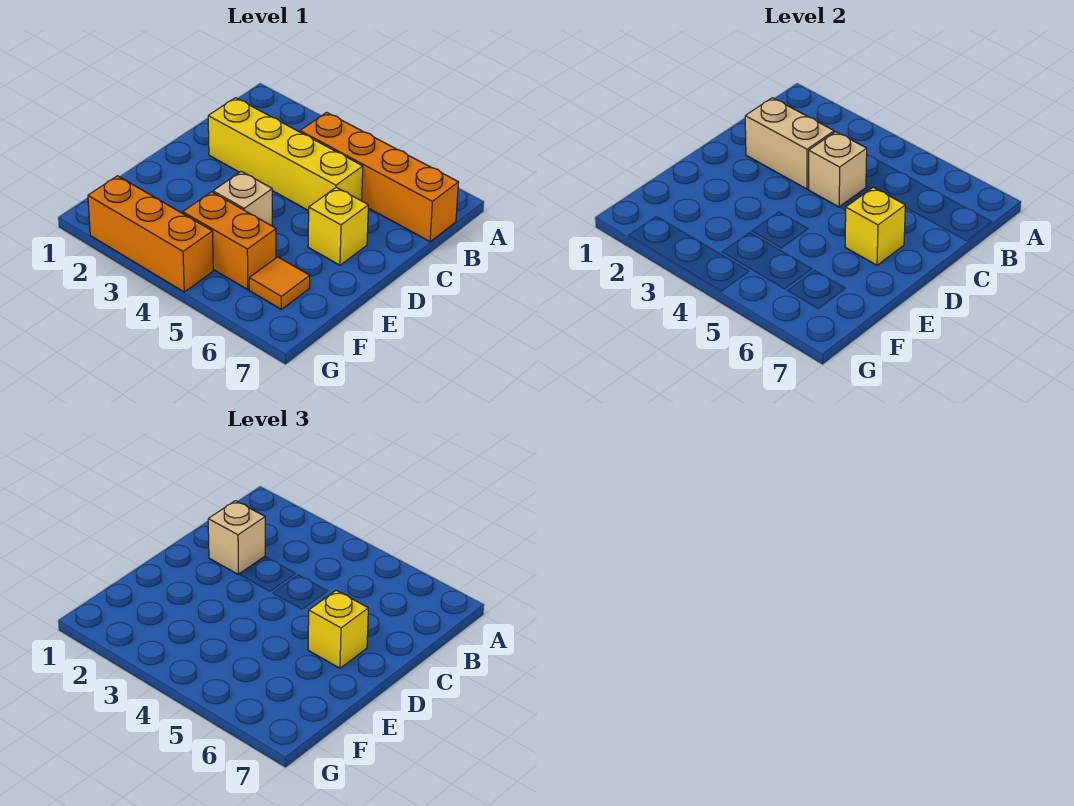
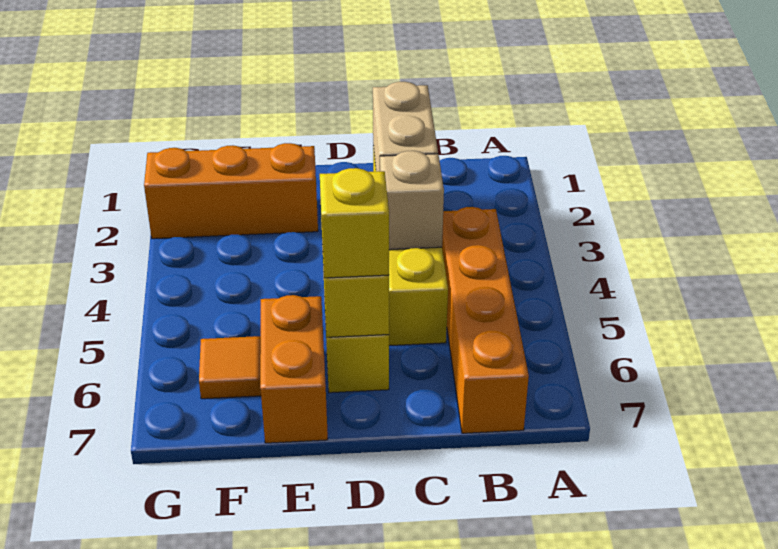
tan brick C2 level 3 -> none
tan brick E4 level 1 -> none
orange brick F4:F5 level 1 -> orange brick E6:E7 level 1
orange brick G2:G4 level 1 -> orange brick E2:G2 level 1

